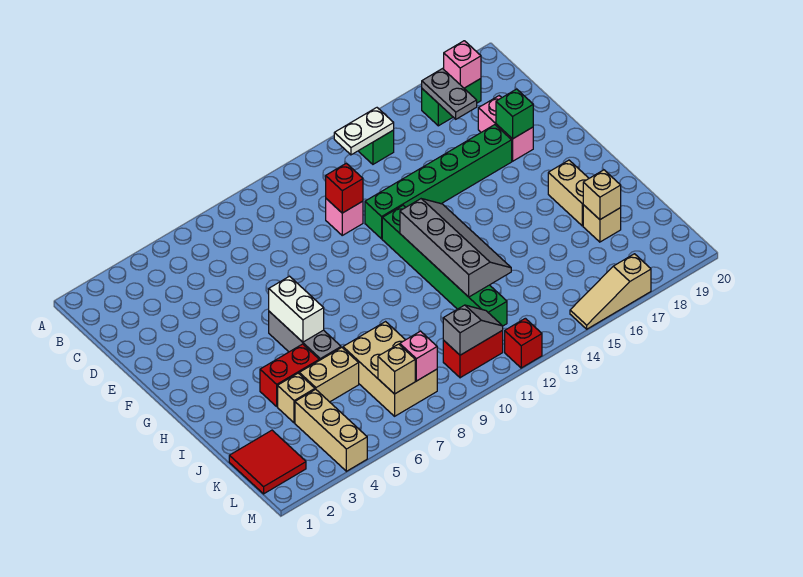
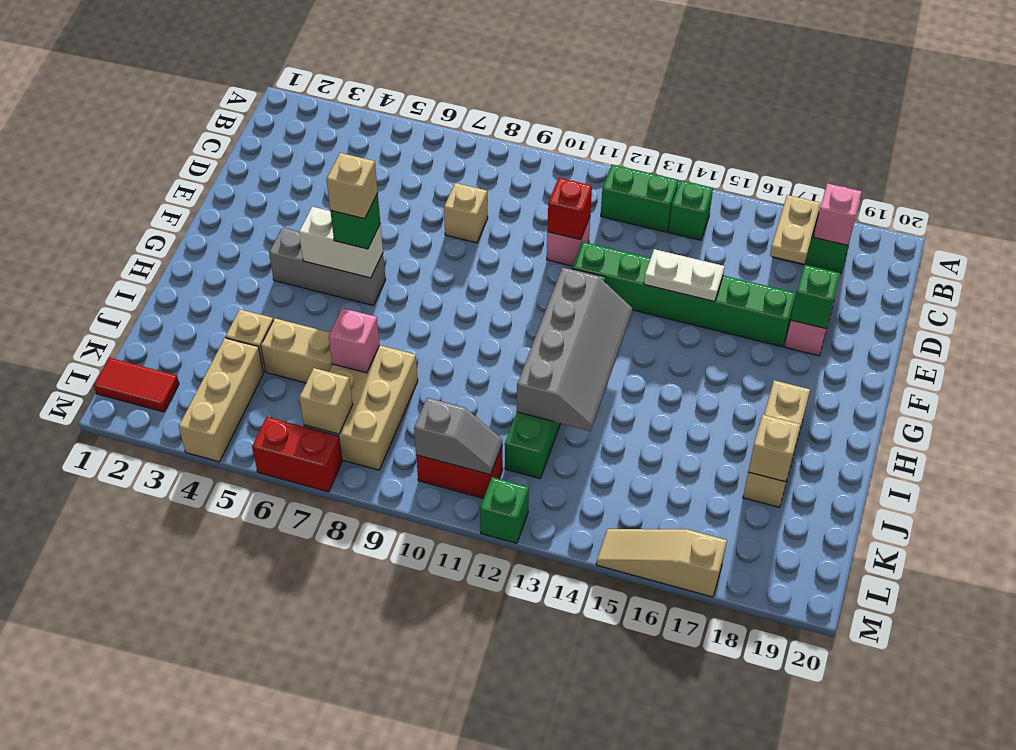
none -> green brick B12:B13 level 1
white plate B13:B14 level 2 -> white plate E14:E15 level 2
grey plate B17:C17 level 2 -> tan plate B17:C17 level 2
none -> tan brick D8 level 1
grey brick G6:I6 level 1 -> grey brick G4:G6 level 1
white brick G6:H6 level 2 -> white brick G5:G6 level 2
none -> green brick G6 level 3
none -> tan brick G6 level 4
red brick I4:I5 level 1 -> red brick M6:M7 level 1
red tile K1:L2 level 1 -> red tile L1:L2 level 1
pink brick L8 level 2 -> pink brick J7 level 2
red brick M12 level 1 -> green brick M12 level 1

